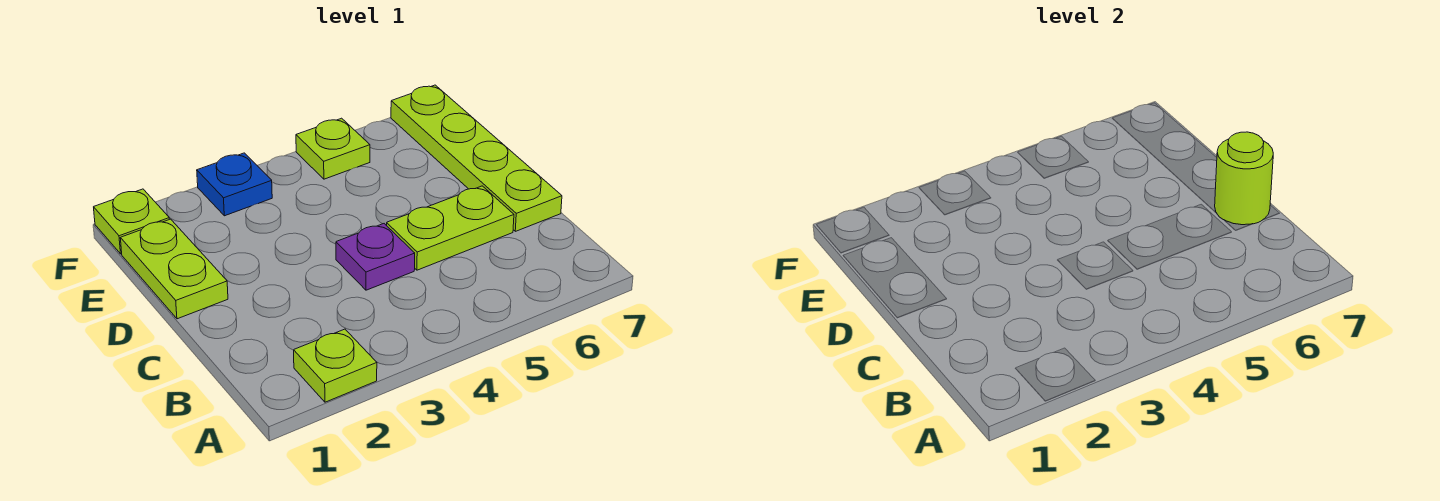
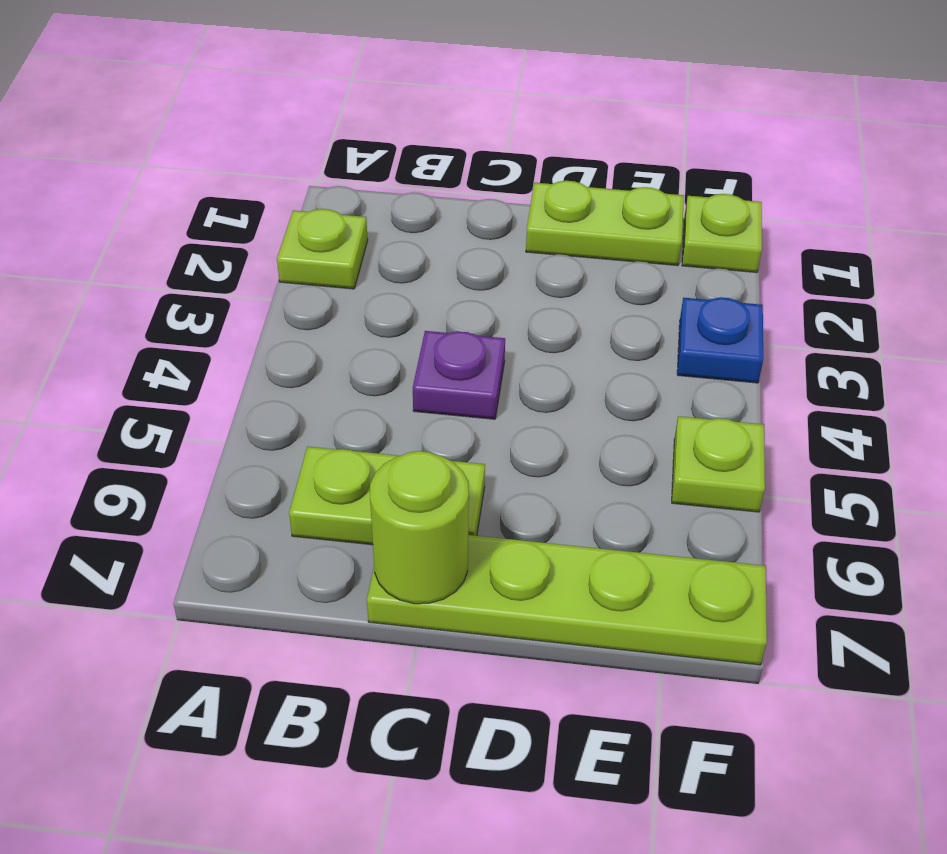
lime plate C5:C6 level 1 -> lime plate B6:C6 level 1

